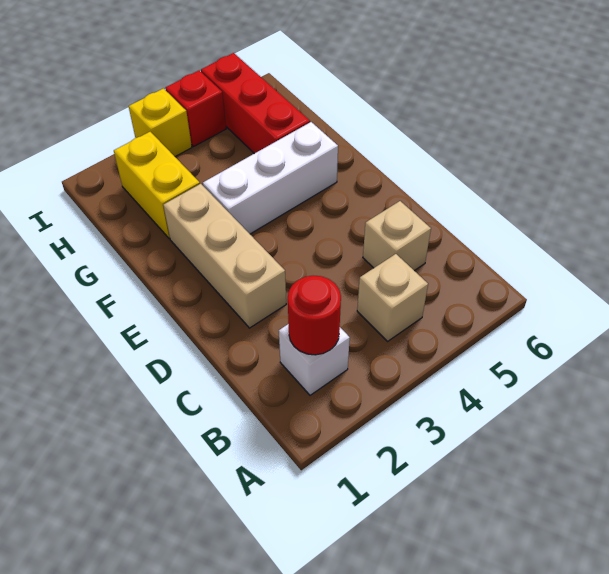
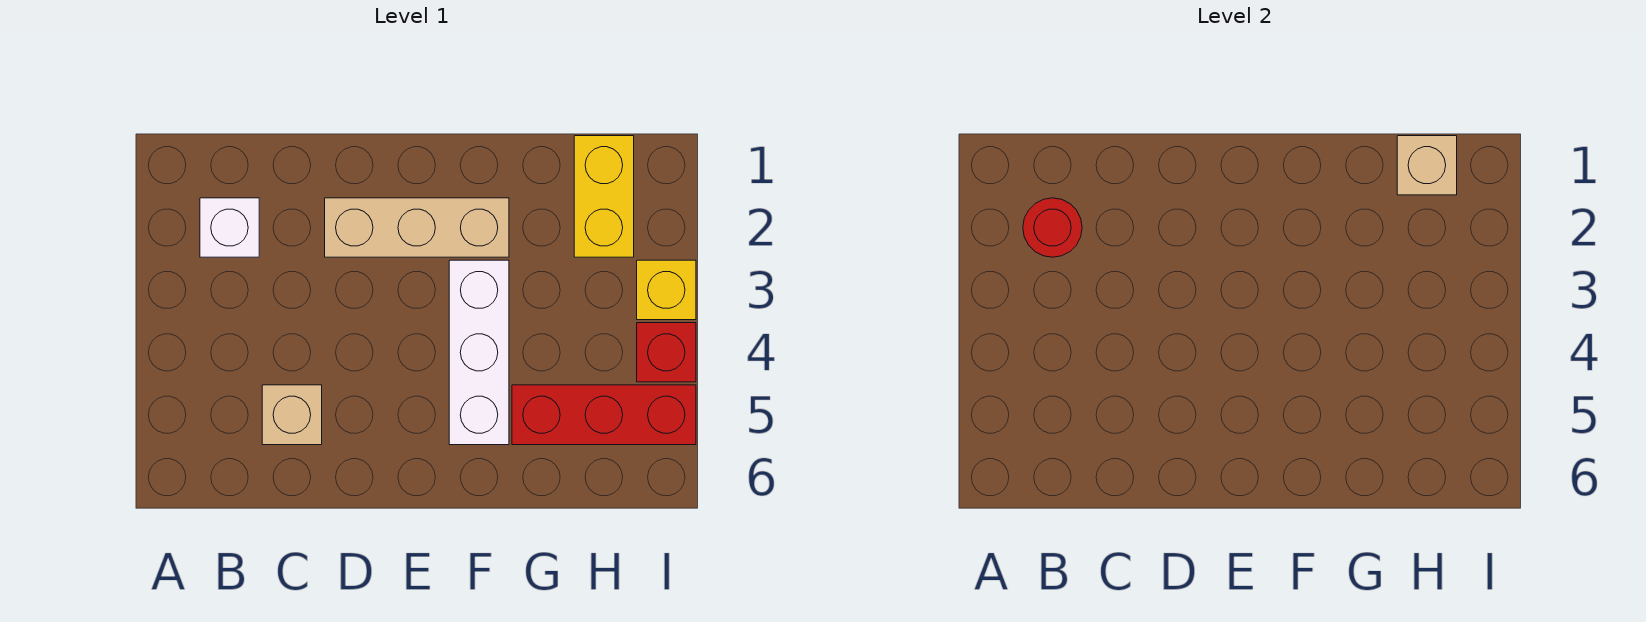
tan brick B4 level 1 -> tan brick H1 level 2
yellow brick G2:H2 level 1 -> yellow brick H1:H2 level 1

